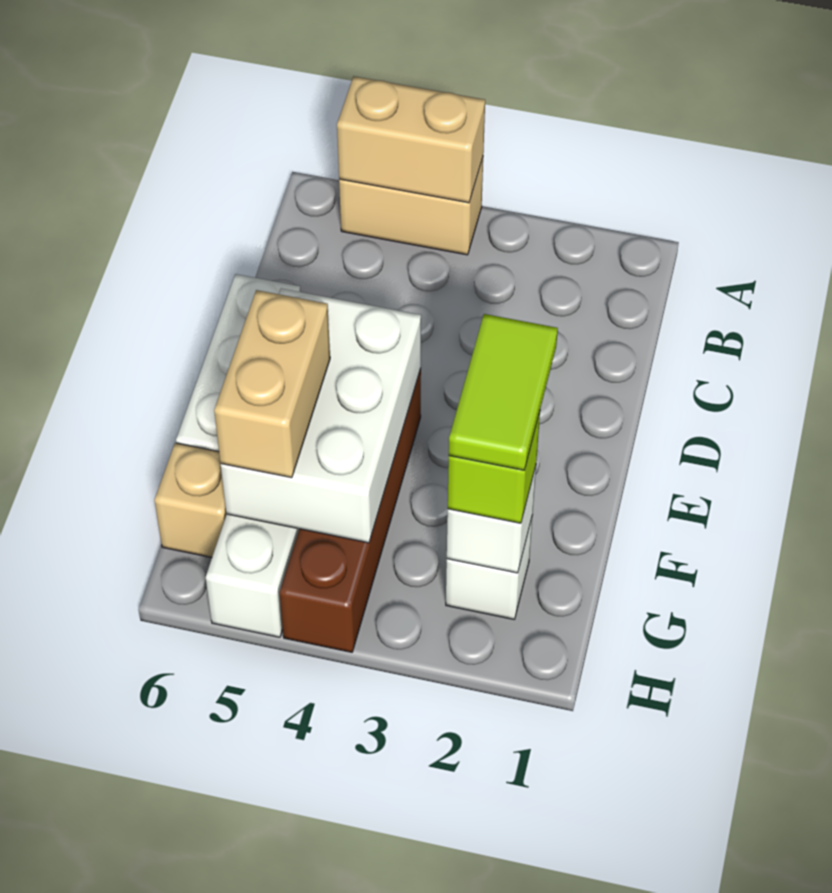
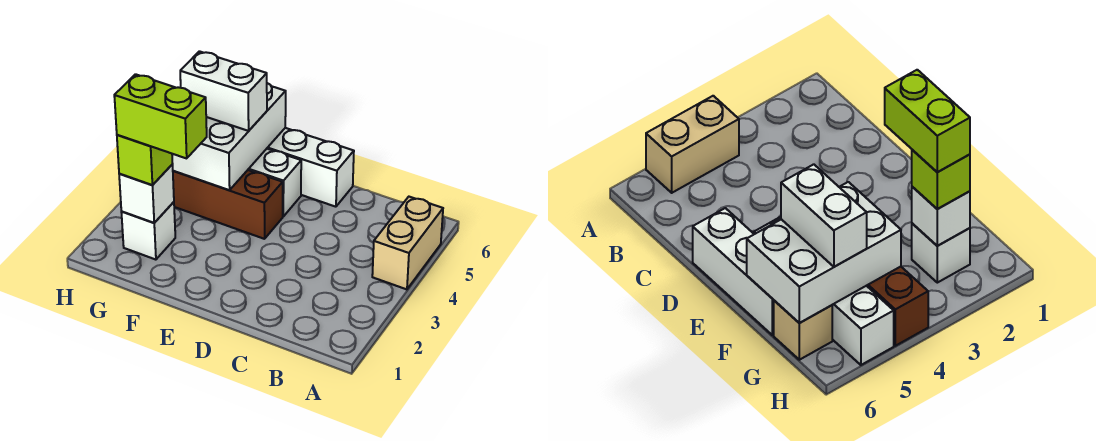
tan brick A4:A5 level 2 -> none
white brick E4:G5 level 2 -> white brick F4:G6 level 2
lime tile F2:G2 level 4 -> lime brick F2:G2 level 4
tan brick F5:G5 level 3 -> white brick F5:G5 level 3

